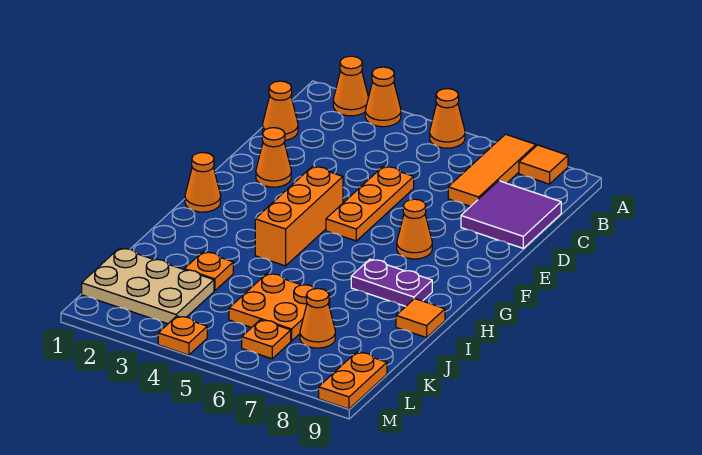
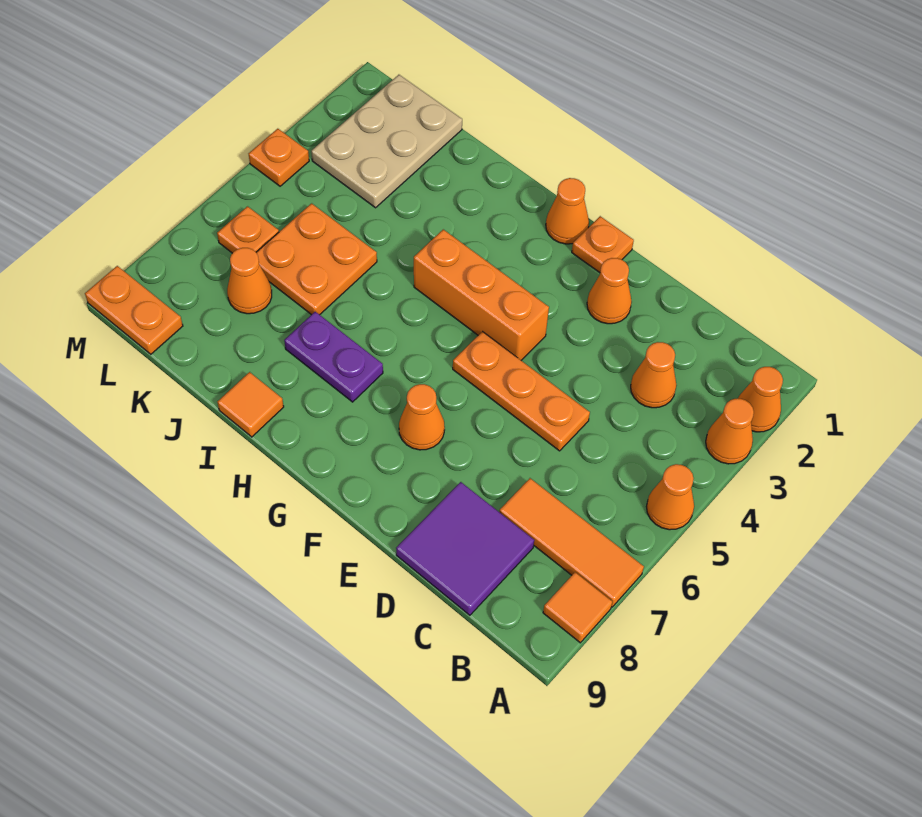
orange cone C1 level 1 -> orange cone C3 level 1
purple plate H7:H8 level 1 -> purple plate H7:I7 level 1
orange plate J3 level 1 -> orange plate F1 level 1

